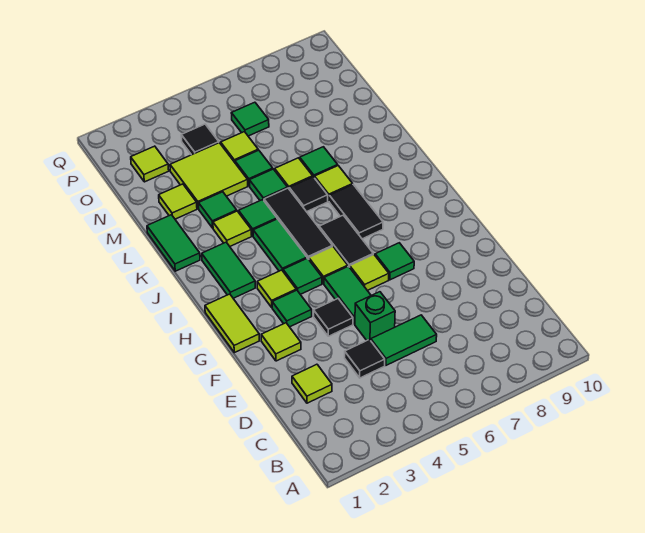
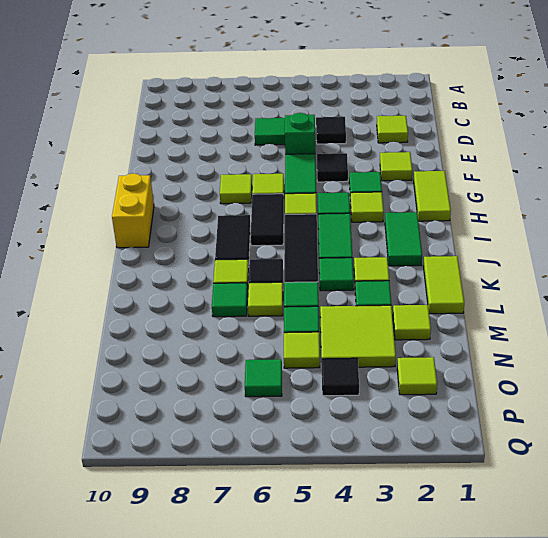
green tile G7 level 1 -> lime tile G7 level 1
none -> yellow brick H10:I10 level 1
green tile K1:L1 level 1 -> lime tile K1:L1 level 1

